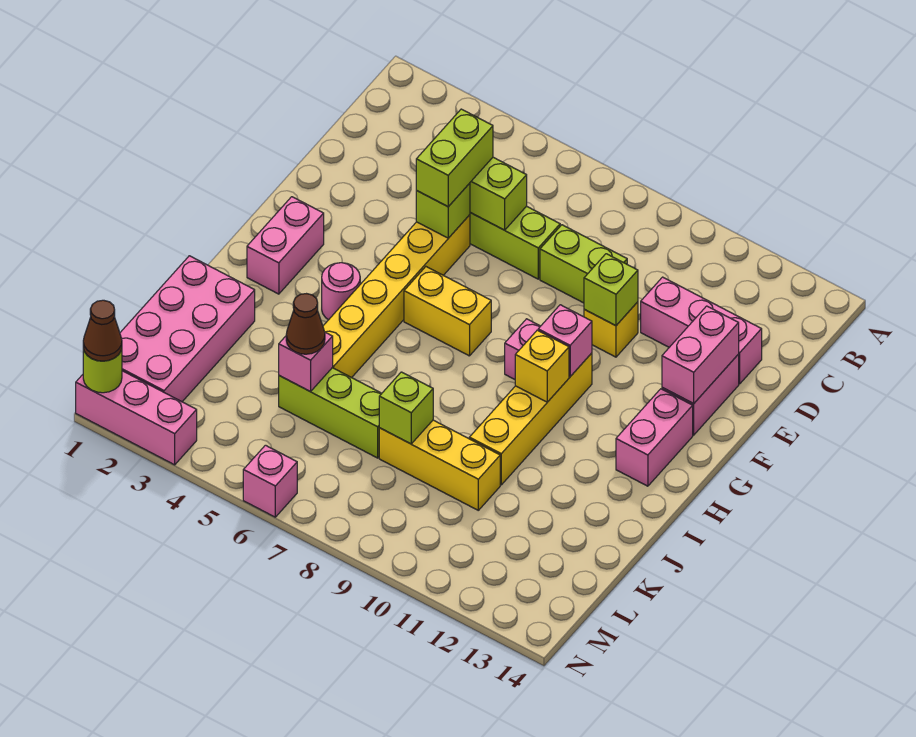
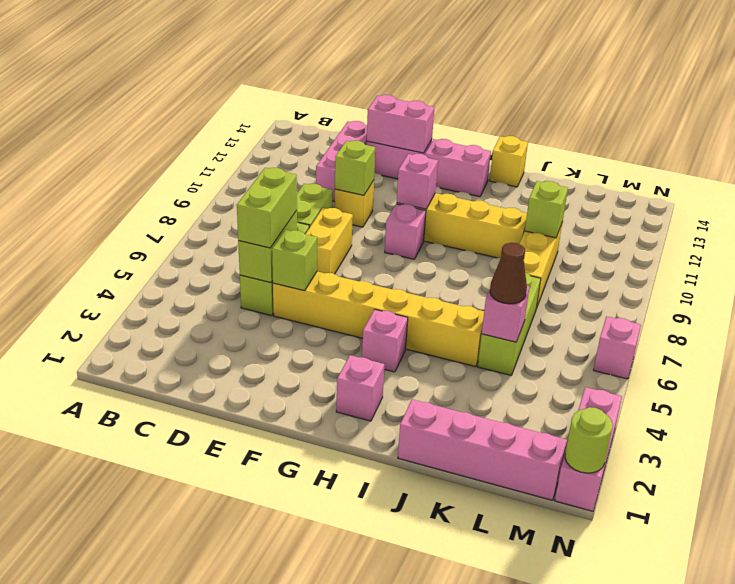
lime brick D5:E5 level 3 -> lime brick D5:D6 level 3
pink brick G2:H2 level 1 -> pink brick H2 level 1
yellow brick G6:G7 level 1 -> yellow brick E7:E8 level 1
pink round brick H4 level 1 -> pink brick H4 level 1
yellow brick H10 level 2 -> yellow brick I14 level 1
pink brick J1:M2 level 1 -> pink brick J1:M1 level 1
lime brick K8 level 2 -> lime brick K10 level 2
brown cone N1 level 3 -> none

